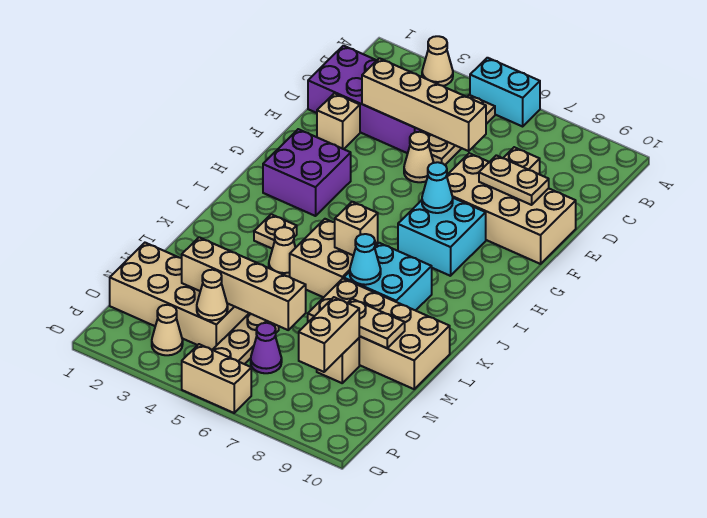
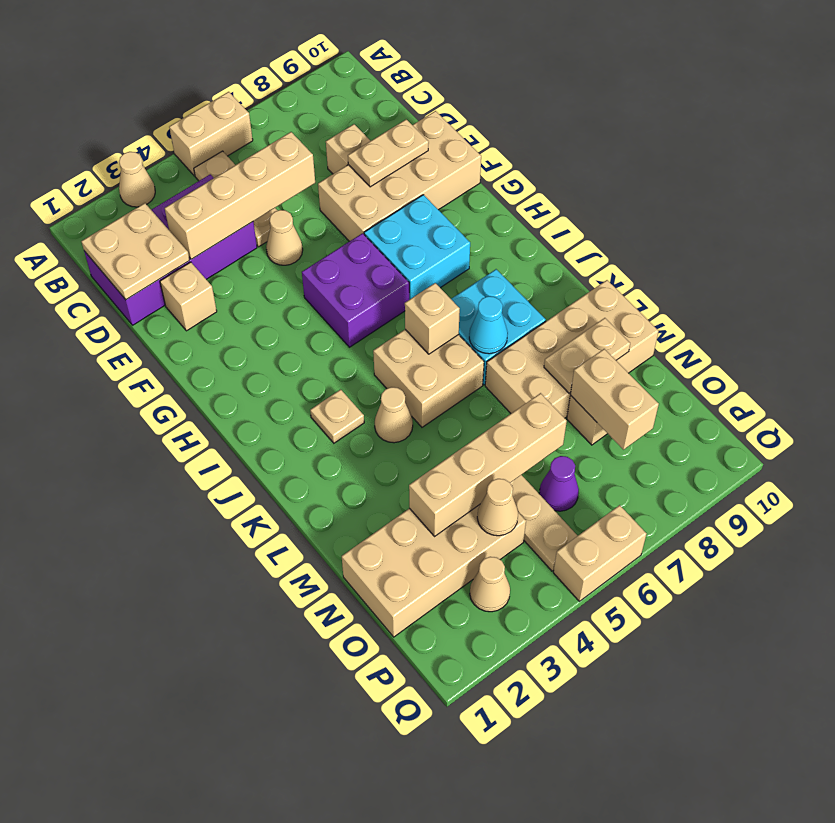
cyan brick A5:A6 level 1 -> tan brick A5:A6 level 1
none -> tan plate C1:D2 level 2
purple brick G2:H3 level 1 -> purple brick G5:H6 level 1
cyan cone G7 level 2 -> none

